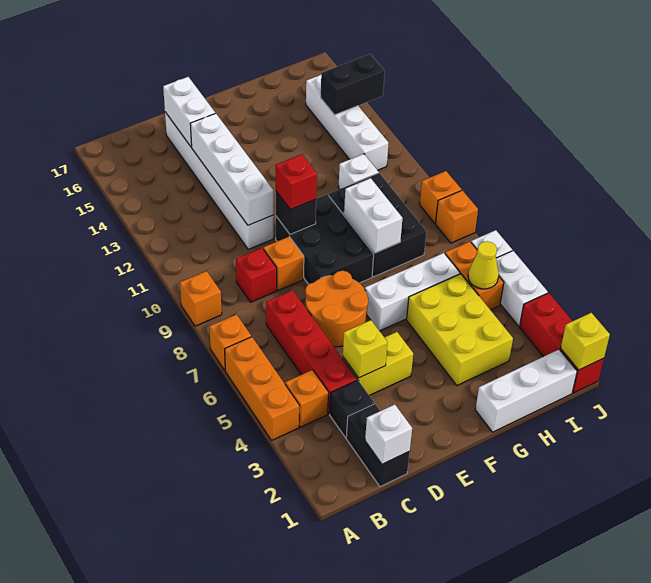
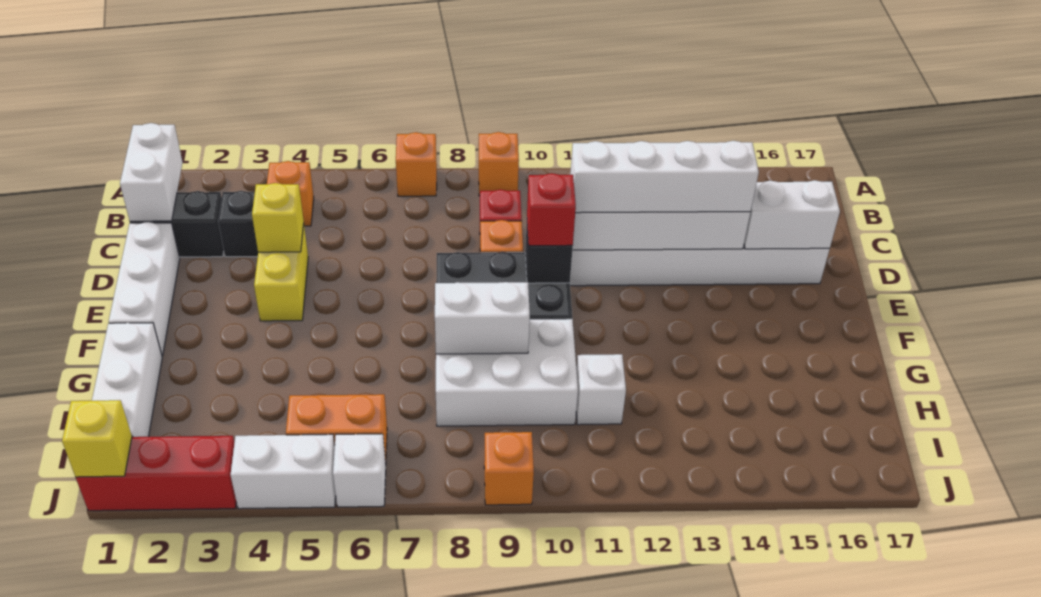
orange brick A4:A6 level 1 -> none
white brick C1 level 2 -> white brick B1:C1 level 2
red brick C4:C7 level 1 -> none
orange round brick D6:E7 level 1 -> none
white brick F6:H6 level 1 -> white brick D1:F1 level 1
yellow brick G3:H5 level 1 -> none
black brick G8:H10 level 1 -> white brick G8:H10 level 1
yellow cone I5 level 2 -> none
white brick I12:I15 level 1 -> white brick D11:D14 level 3
black brick I14:J14 level 2 -> none
orange brick J8 level 1 -> none

